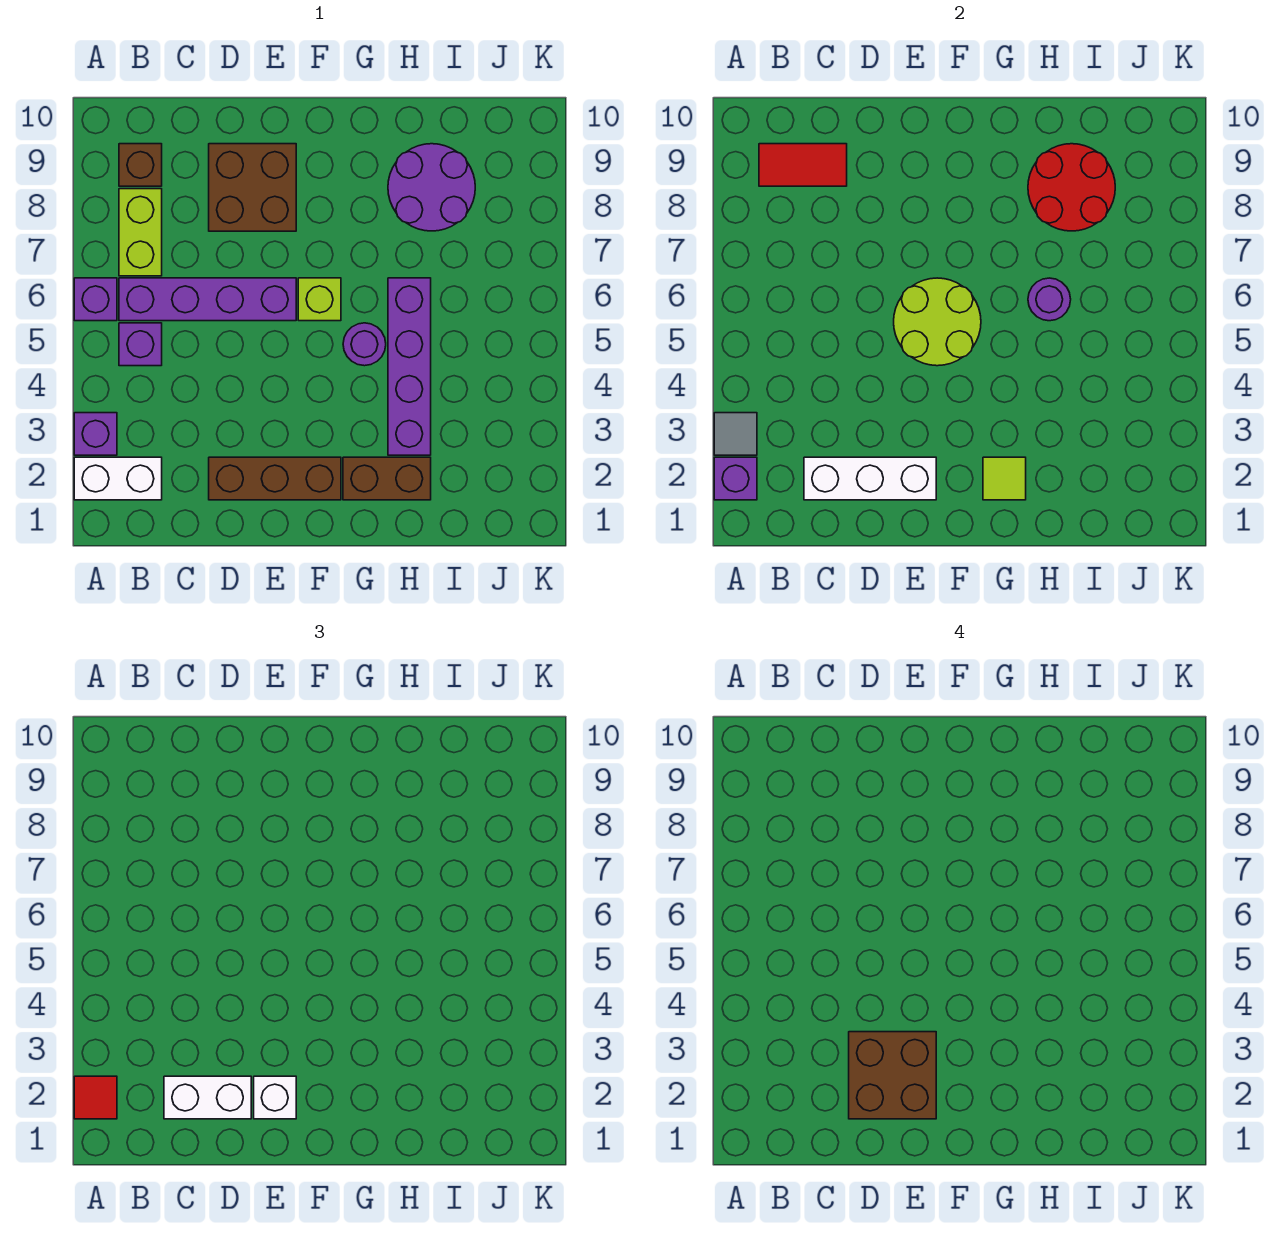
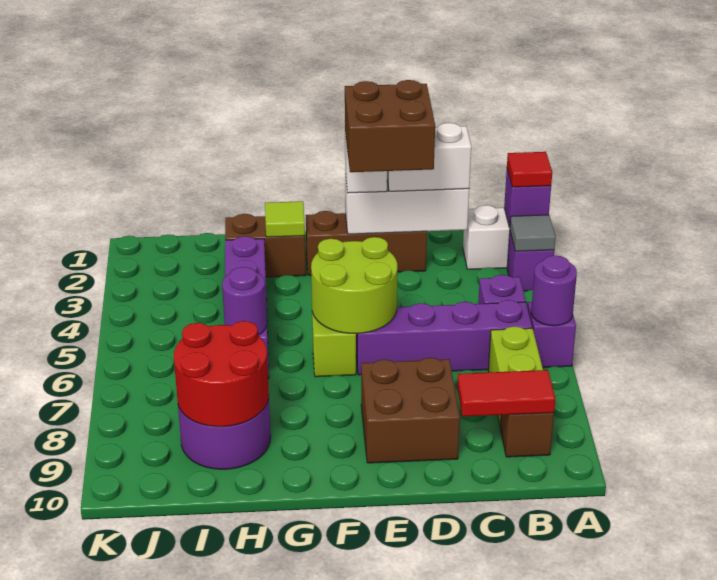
purple round brick G5 level 1 -> purple round brick A6 level 2

